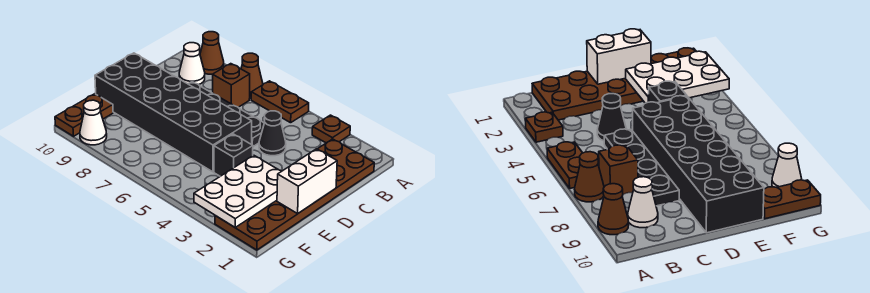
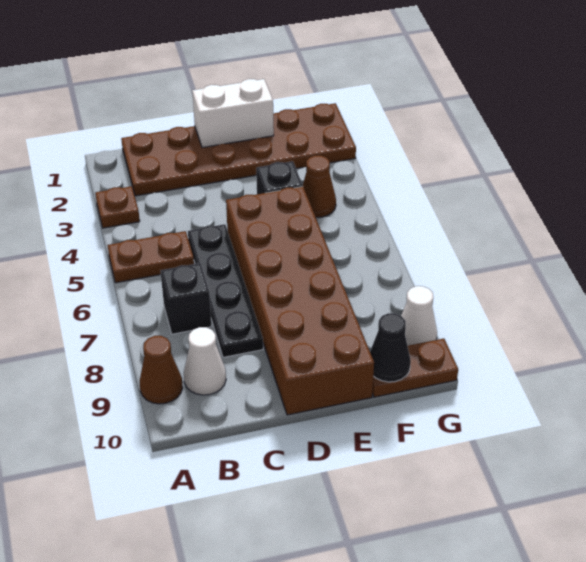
brown plate A5:A6 level 1 -> brown plate A5:B5 level 1
brown cone A7 level 1 -> brown cone F4 level 1
brown brick B7 level 1 -> black brick B7 level 1
black cone C4 level 1 -> black cone F10 level 2
black brick D5:E10 level 1 -> brown brick D5:E10 level 1
white plate E2:G3 level 2 -> none

